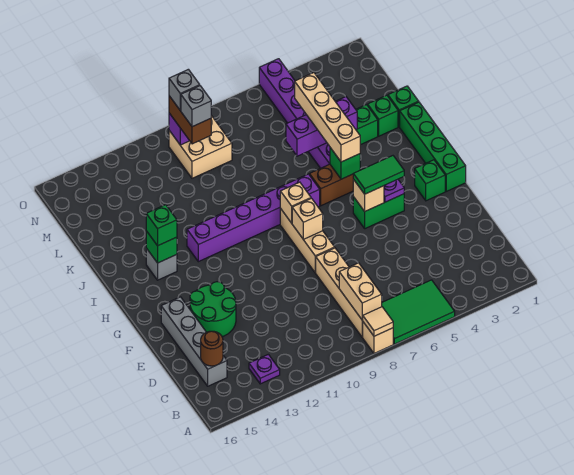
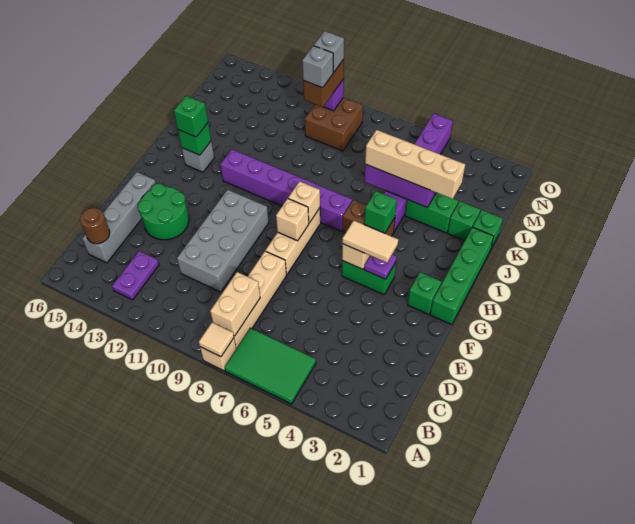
purple plate B13 level 1 -> purple plate B13:C13 level 1
none -> grey brick D10:G11 level 1
green tile G4:G5 level 3 -> tan tile G4:G5 level 3
tan brick I5:L5 level 3 -> tan brick K3:K6 level 3
tan brick M9:N10 level 1 -> brown brick M9:N10 level 1

